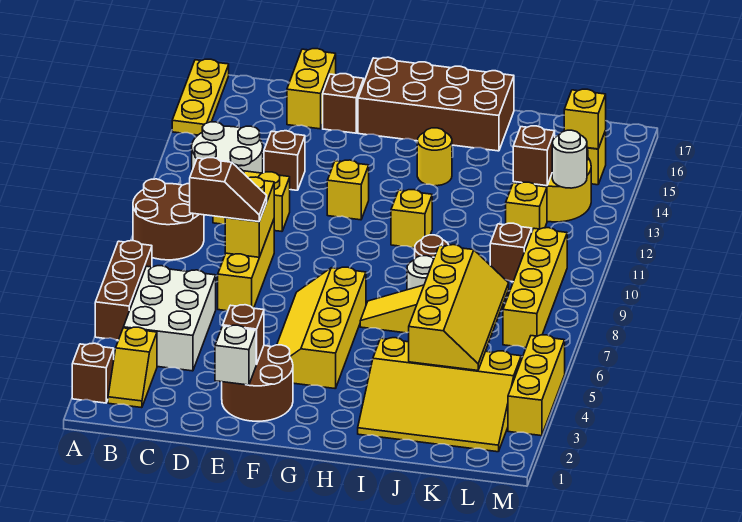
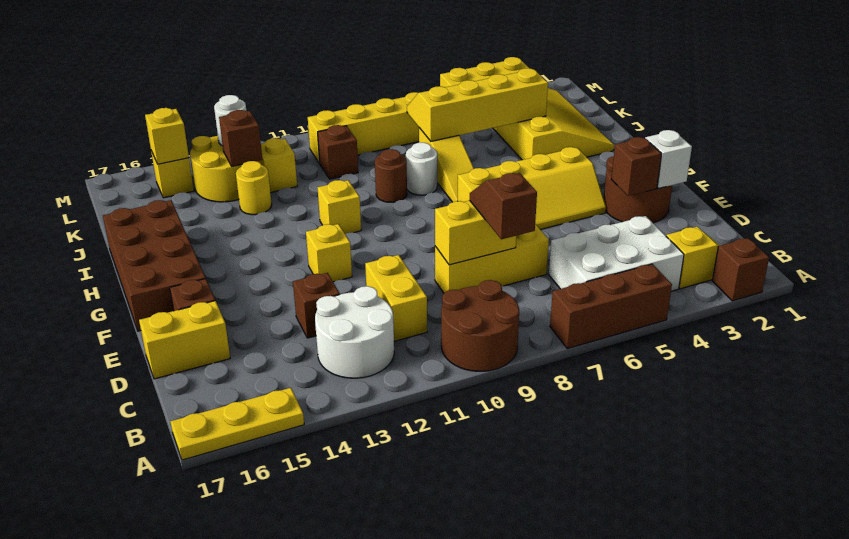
yellow round brick H14 level 1 -> yellow round brick J13 level 1

